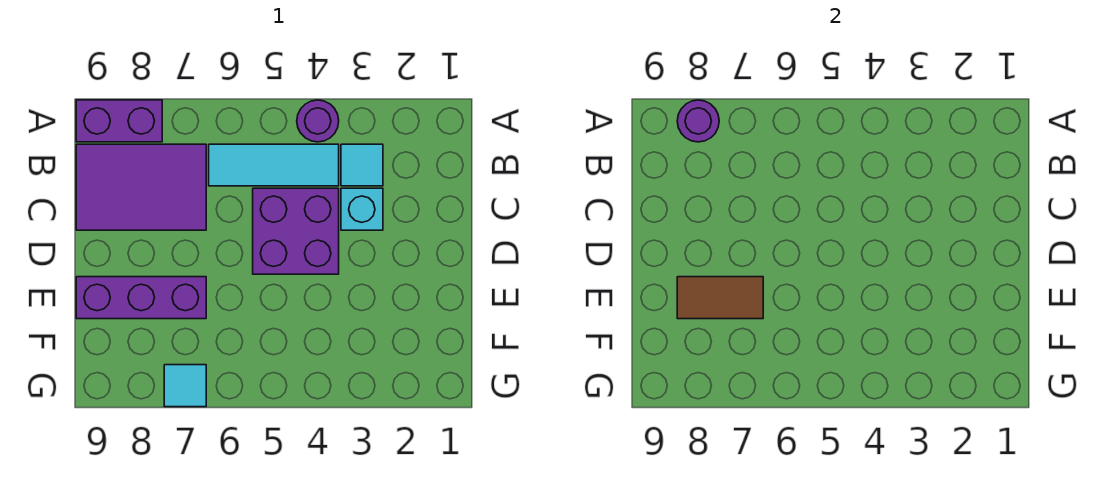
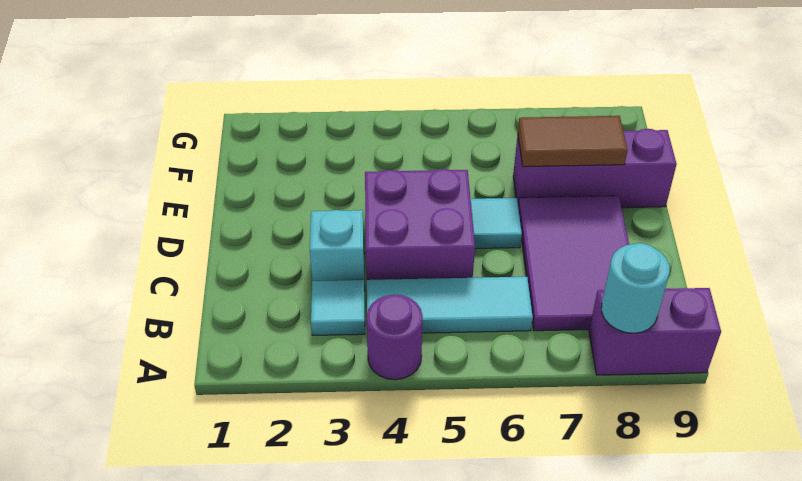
purple round brick A8 level 2 -> cyan round brick A8 level 2
purple tile B7:C9 level 1 -> purple tile B7:D8 level 1
cyan tile G7 level 1 -> cyan tile D6 level 1

